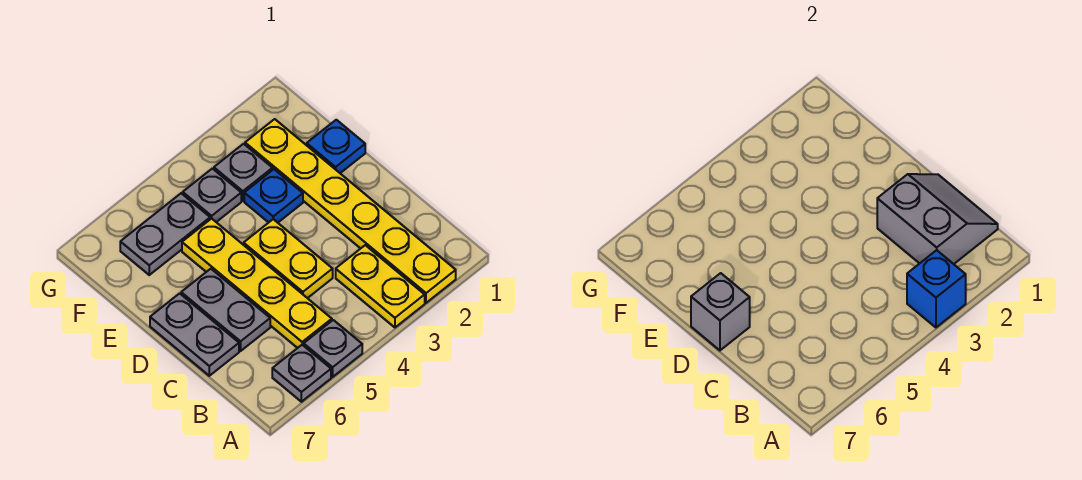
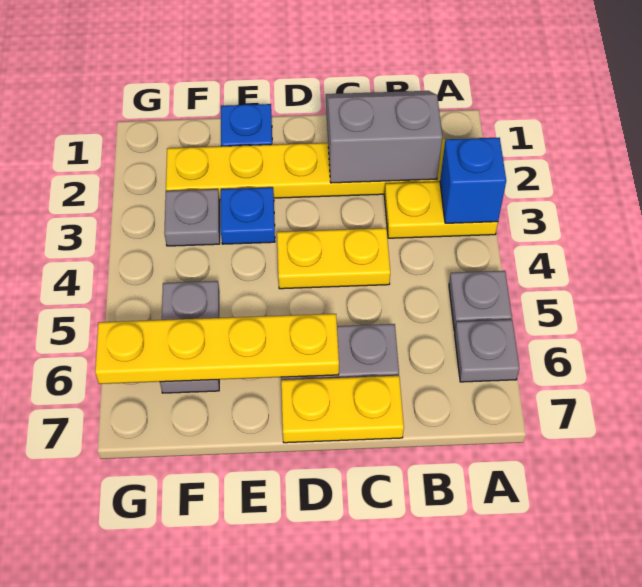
yellow plate B5:E5 level 1 -> yellow plate D6:G6 level 2
grey plate C7:D7 level 1 -> yellow plate C7:D7 level 1
grey brick D7 level 2 -> none
grey plate F4 level 1 -> none

